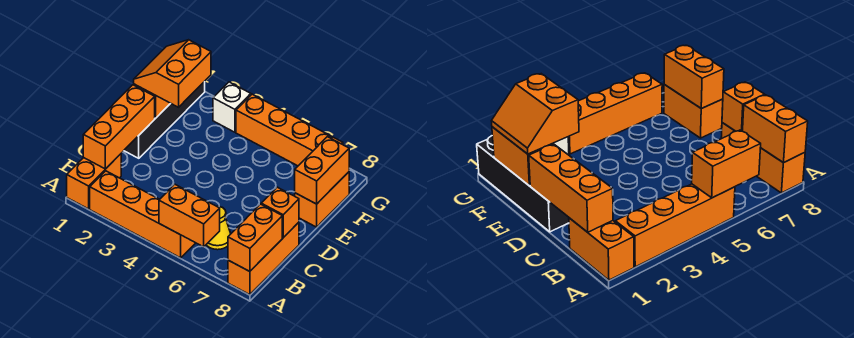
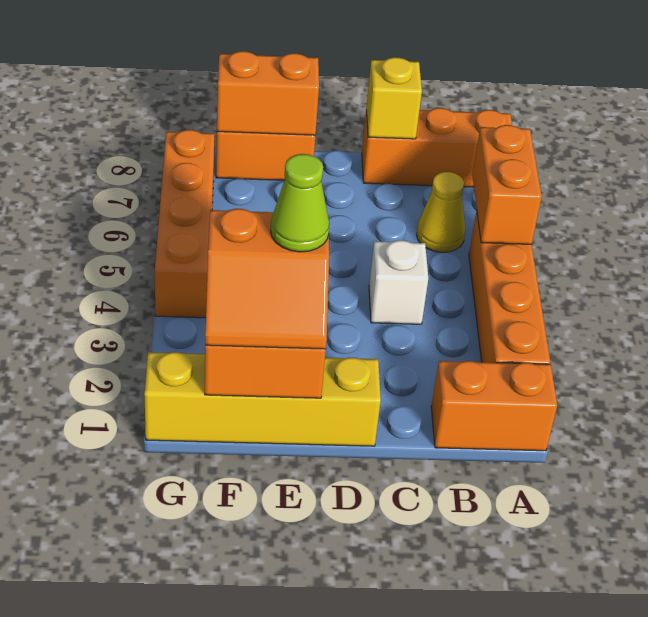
orange brick A8:B8 level 2 -> none
orange brick B1:D1 level 2 -> none
orange brick C8 level 2 -> yellow brick C8 level 2
black brick D1:G1 level 1 -> yellow brick D1:G1 level 1
none -> lime cone E2 level 4
white brick G3 level 1 -> white brick C4 level 1

